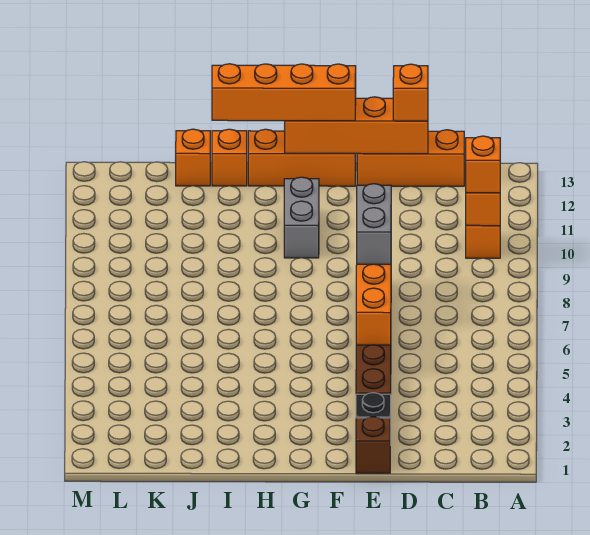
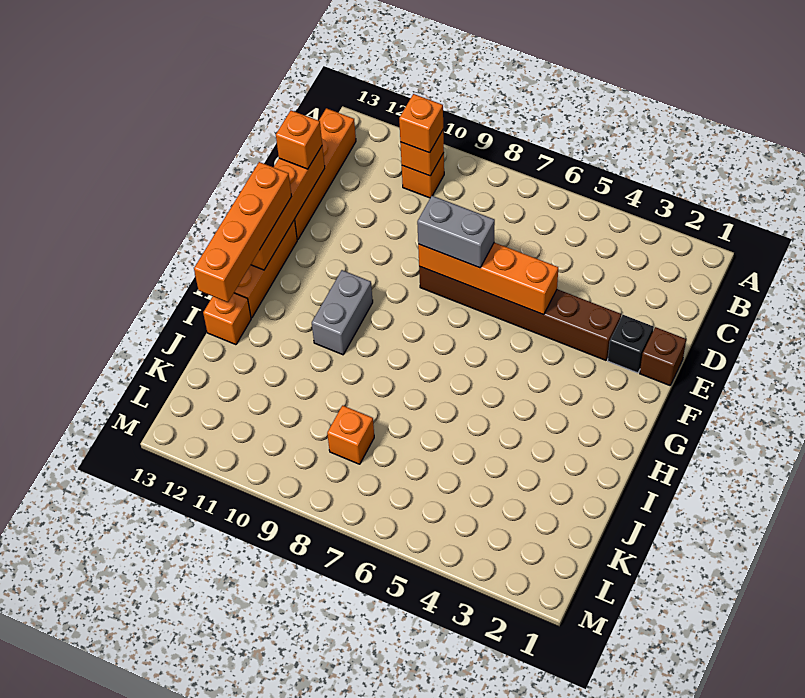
orange brick C13:E13 level 1 -> orange brick B13:E13 level 1
grey brick G10:G11 level 1 -> grey brick G10:H10 level 1
orange brick J13 level 1 -> orange brick K8 level 1

